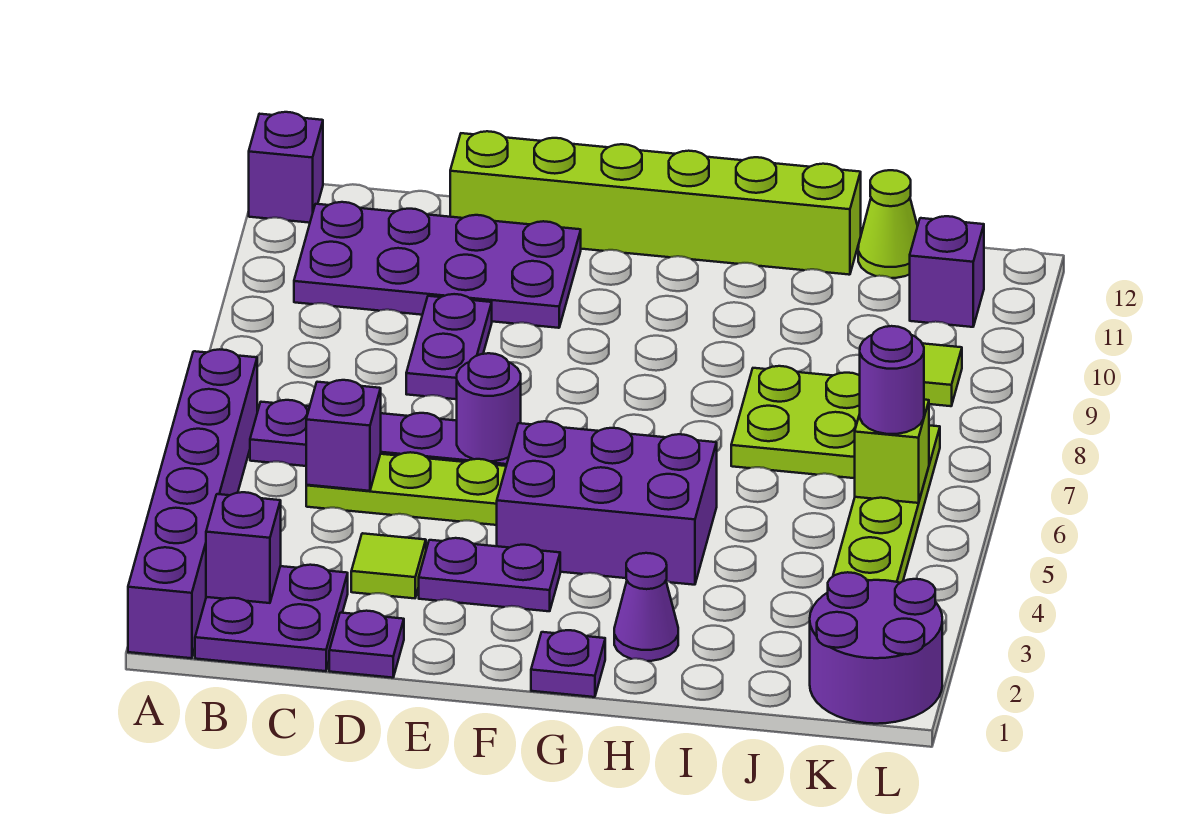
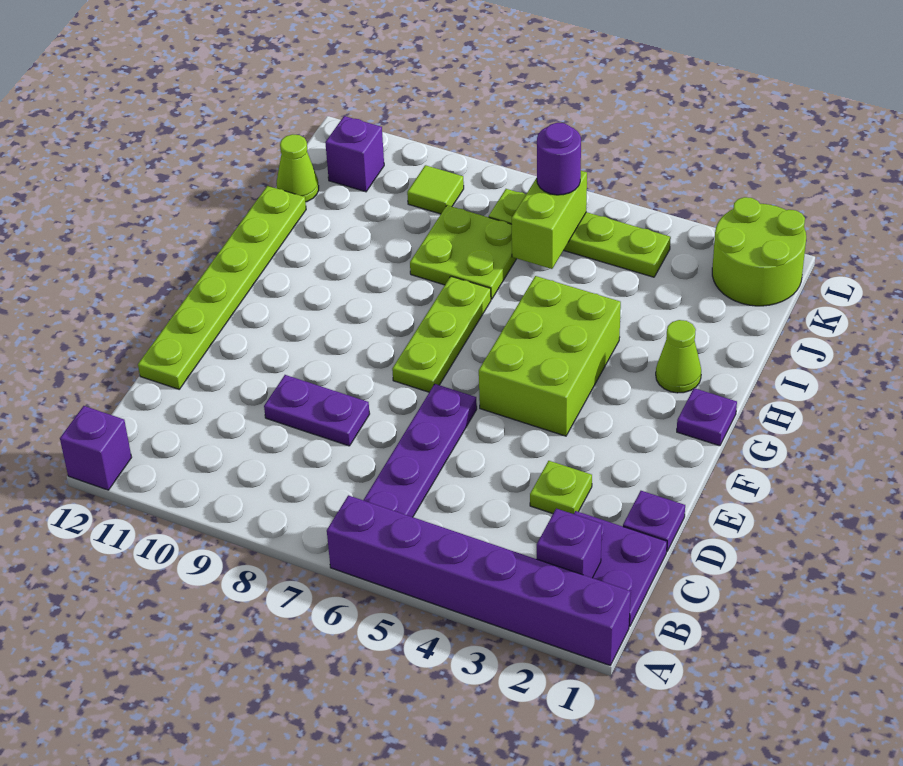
purple plate B10:E11 level 1 -> none
lime plate C5:E5 level 1 -> lime plate F7:H7 level 1
purple brick C5 level 2 -> none
lime tile D3 level 1 -> lime plate D3 level 1
lime brick D12:I12 level 1 -> lime plate D12:I12 level 1
purple plate E3:F3 level 1 -> none
purple round brick E6 level 2 -> none
purple brick F4:H5 level 1 -> lime brick F4:H5 level 1
purple cone H2 level 1 -> lime cone H2 level 1
purple round brick K1:L2 level 1 -> lime round brick K1:L2 level 1
lime brick K6 level 2 -> lime brick J6:K6 level 2

